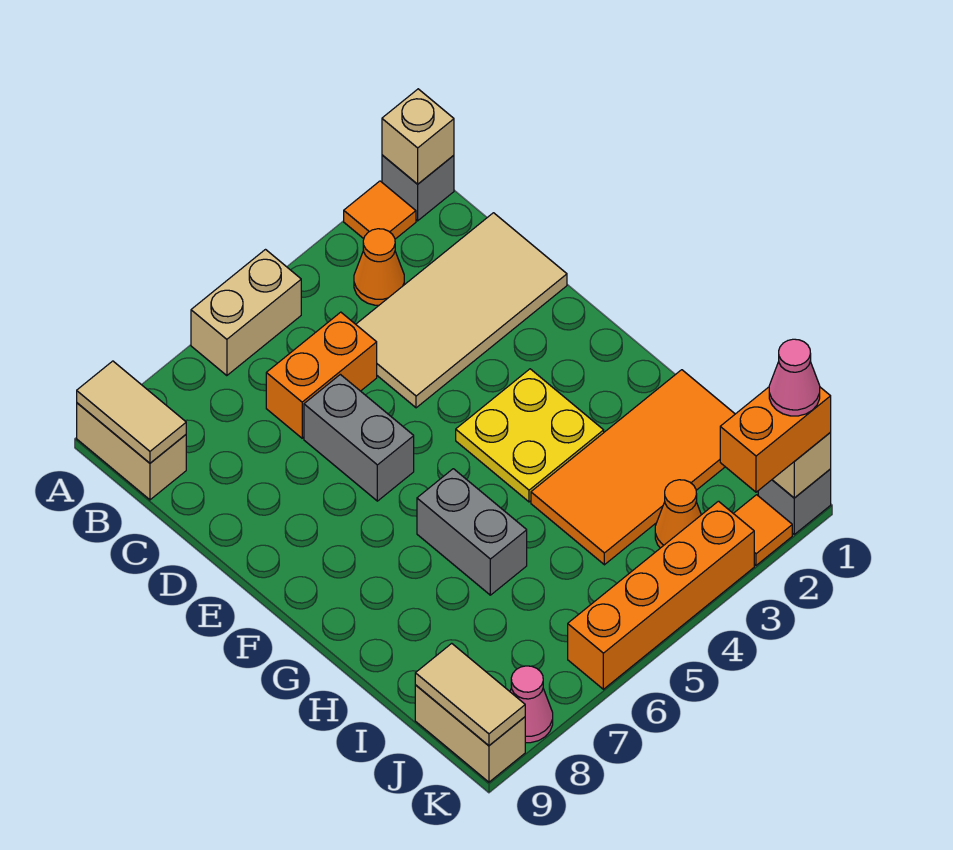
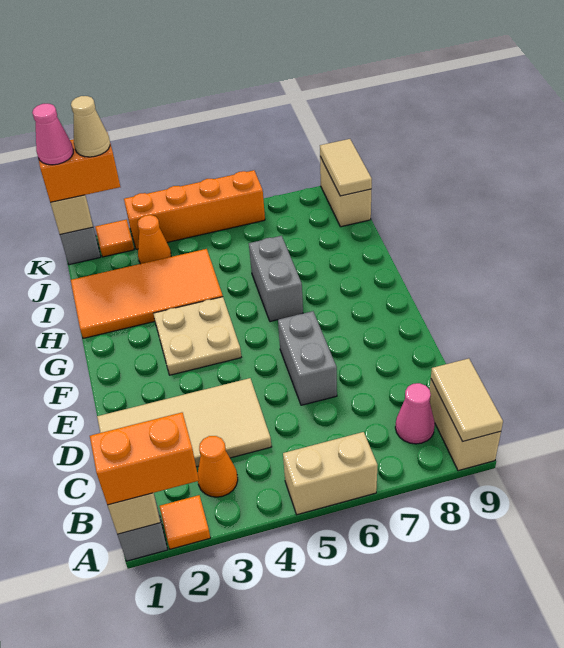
orange brick C5:C6 level 1 -> orange brick A1:A2 level 3
yellow plate F3:G4 level 1 -> tan plate F3:G4 level 1
none -> tan cone K2 level 4
pink cone K8 level 1 -> pink cone B8 level 1

